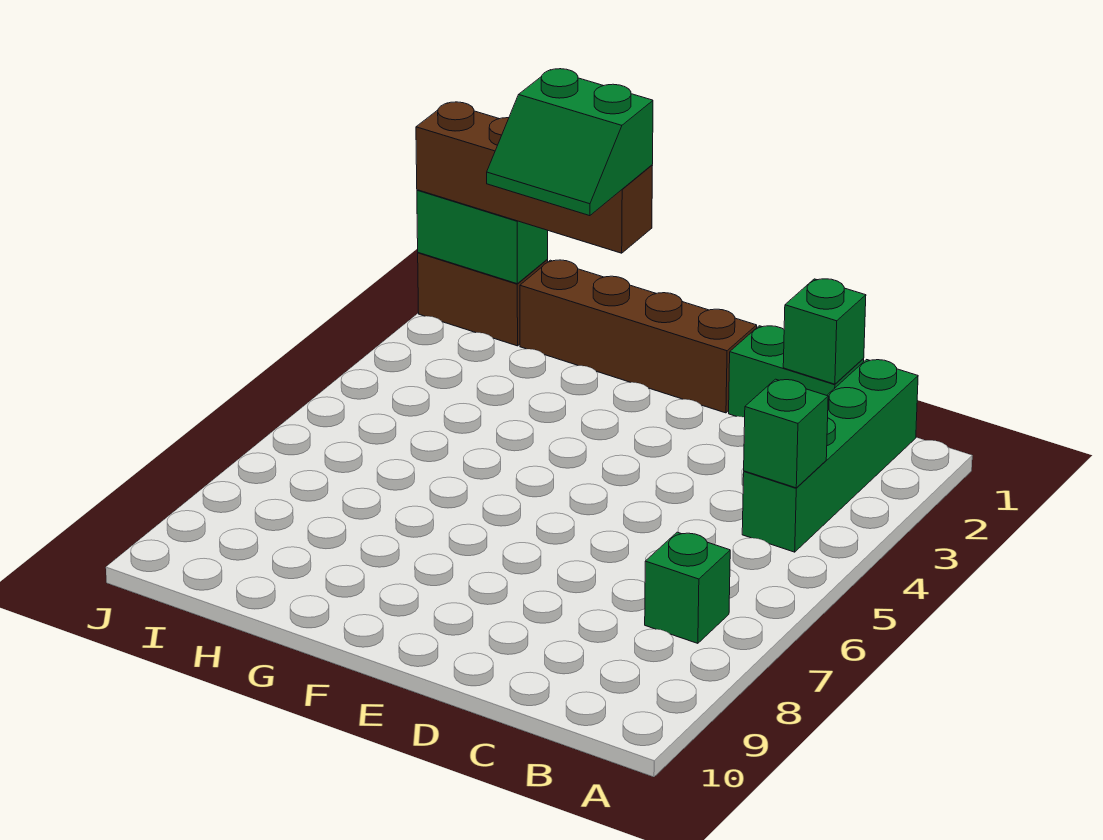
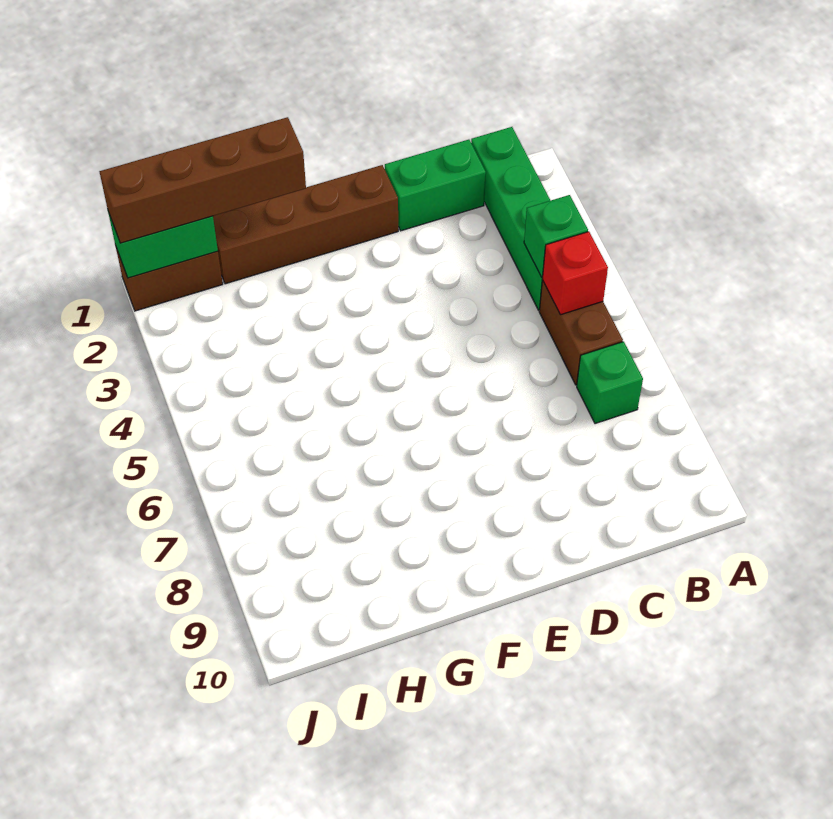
none -> brown brick B5:B6 level 1
none -> red brick B5 level 2
green brick C1 level 2 -> none
green slope G1:H2 level 4 top 1 -> none

